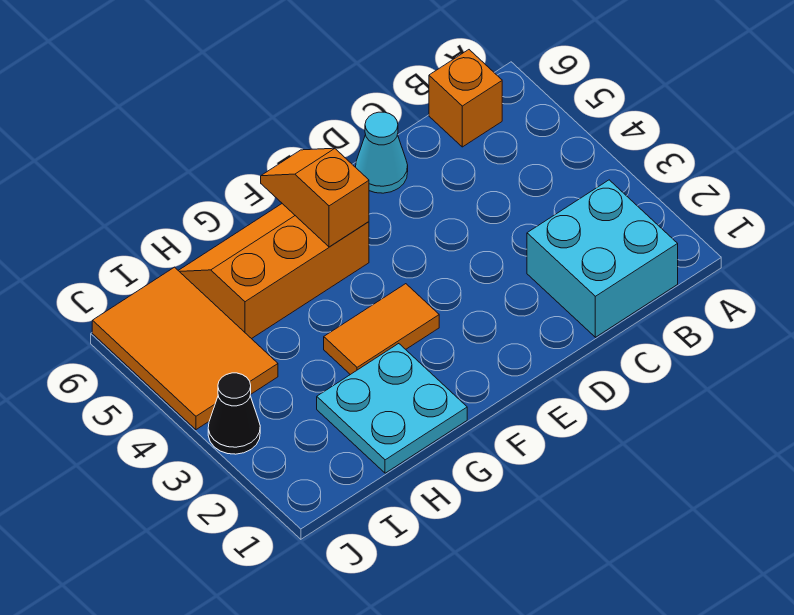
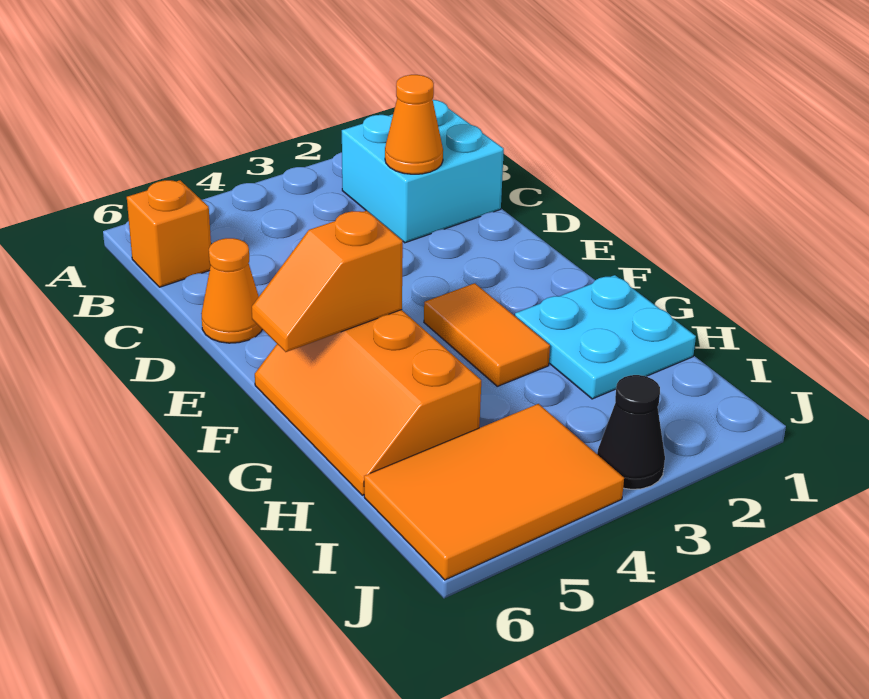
none -> orange cone C2 level 2
cyan cone D6 level 1 -> orange cone D6 level 1

